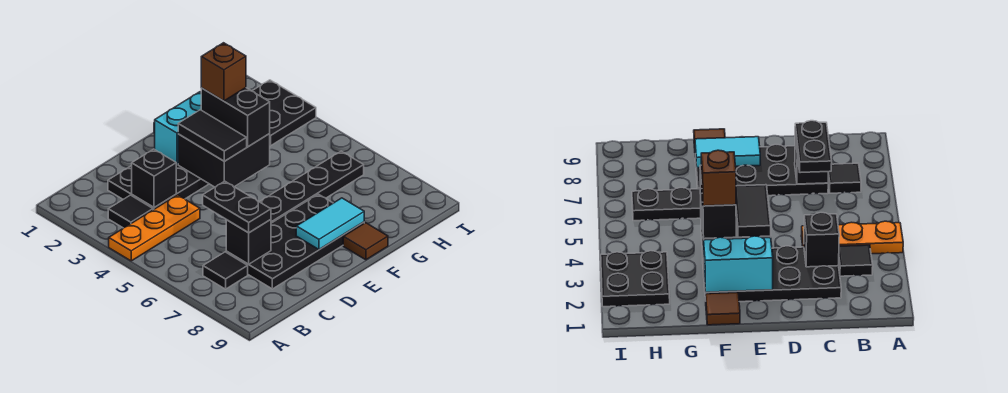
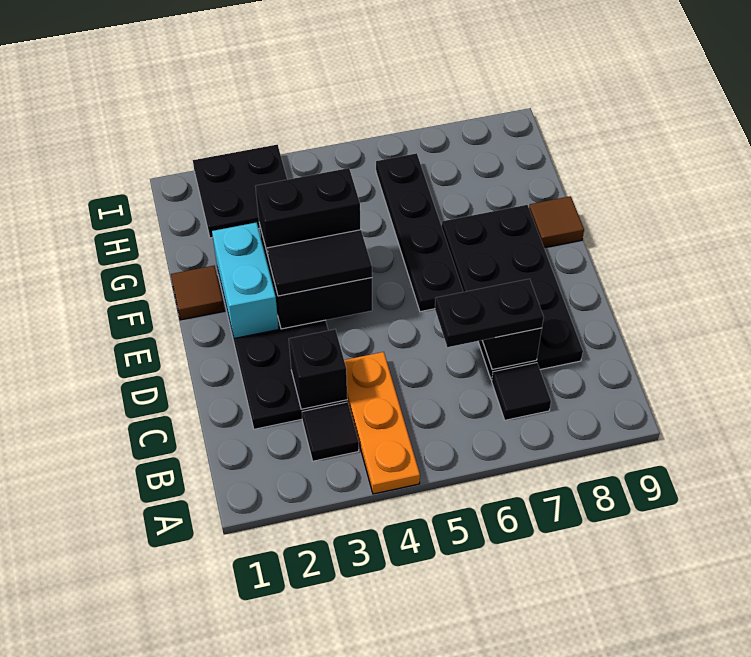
cyan tile E8:F8 level 2 -> none
brown brick F3 level 4 -> none

